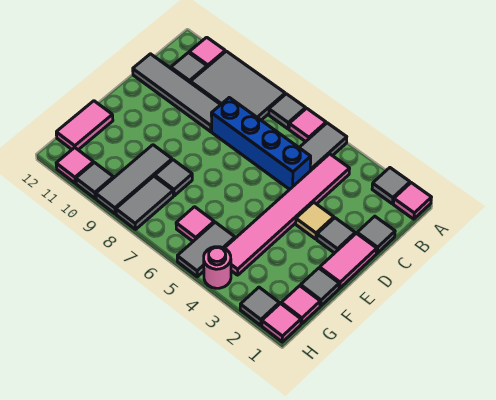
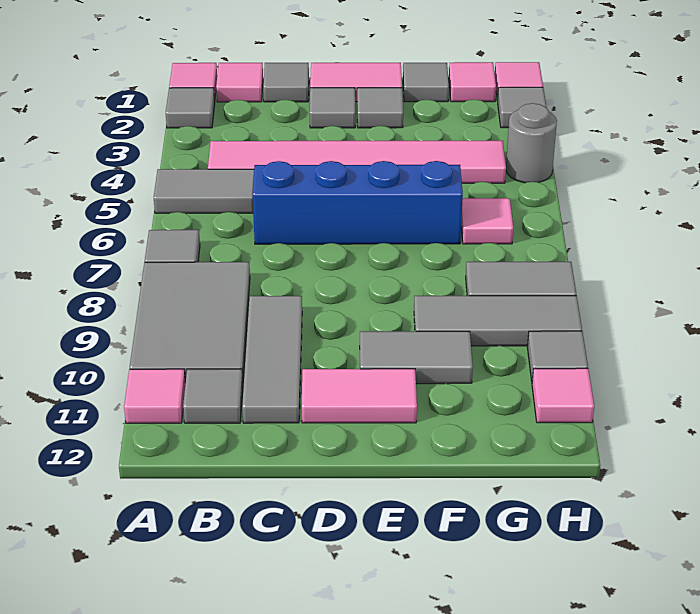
pink tile A6 level 1 -> pink tile B1 level 1
blue brick C5:C8 level 1 -> blue brick C6:F6 level 1
grey tile C9:C12 level 1 -> grey tile C9:C11 level 1
tan tile D3 level 1 -> none
grey tile F8 level 1 -> grey tile E2 level 1
pink tile F12:G12 level 1 -> pink tile D11:E11 level 1
grey tile G5:H5 level 1 -> grey tile E10:F10 level 1
pink round brick H4 level 1 -> grey round brick H4 level 1

